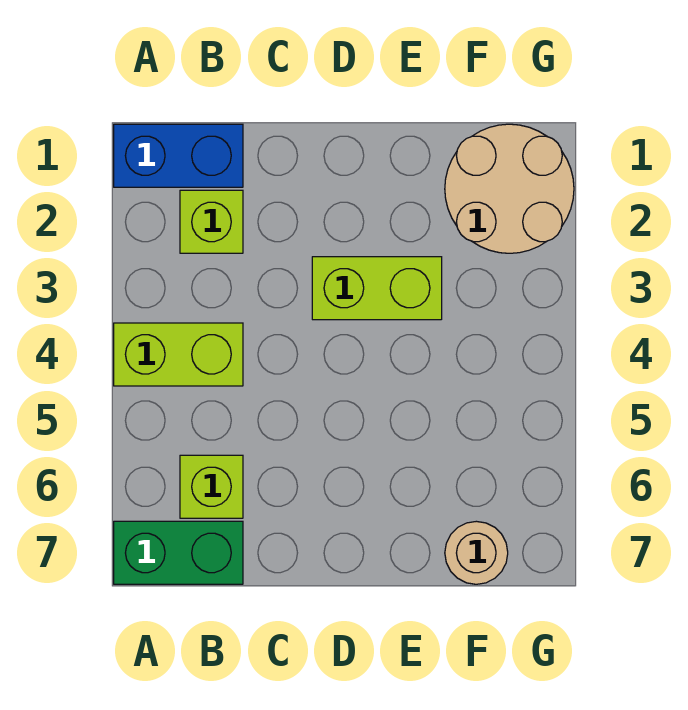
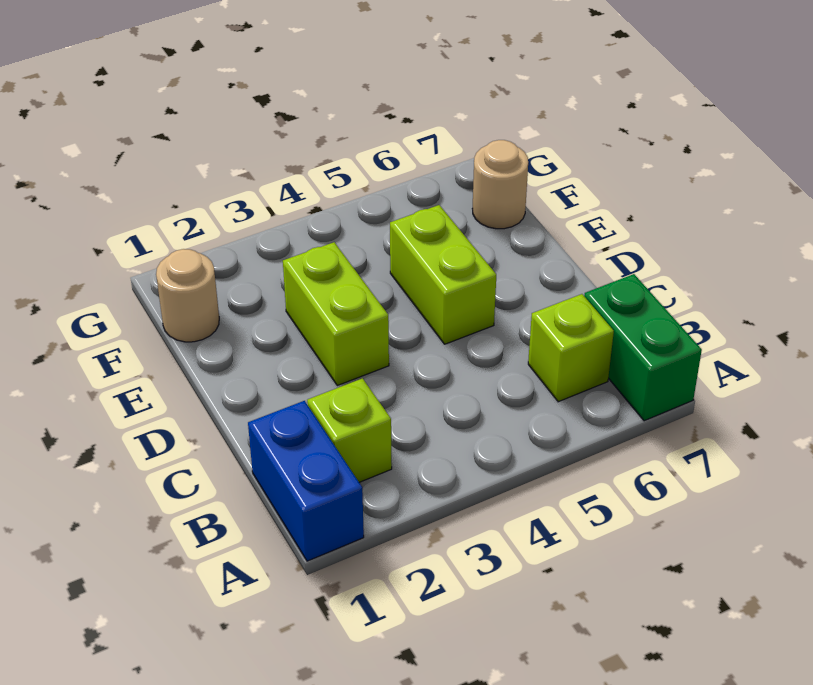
lime brick A4:B4 level 1 -> lime brick D5:E5 level 1
tan round brick F1:G2 level 1 -> tan round brick F1 level 1

